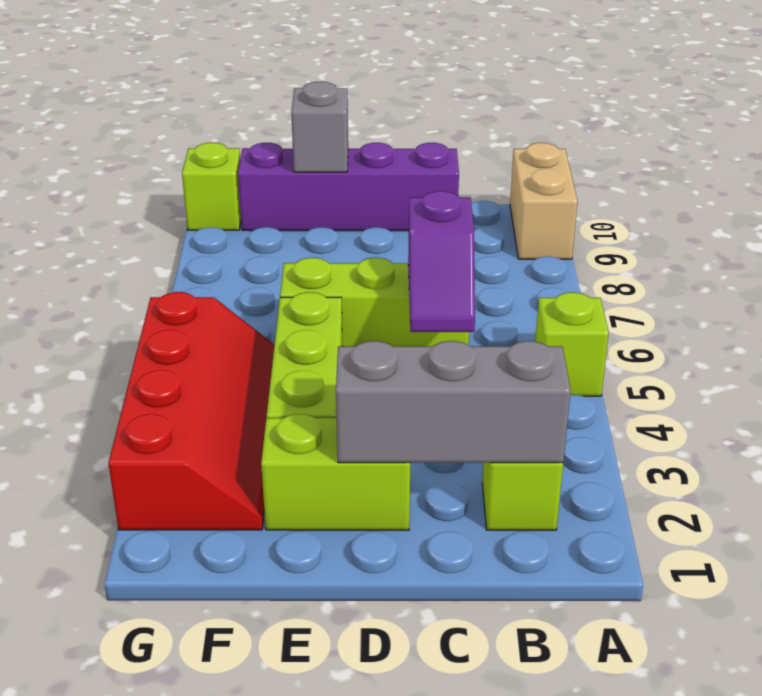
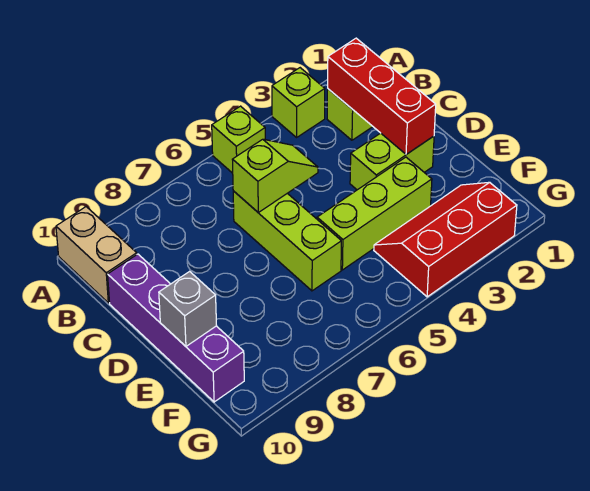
tan brick A9:A10 level 1 -> tan brick A10:B10 level 1
grey brick B2:D2 level 2 -> red brick B2:D2 level 2
purple slope C5:C6 level 2 top 6 -> lime slope C5:C6 level 2 top 6
lime brick D2:E2 level 1 -> lime brick D2:D3 level 1
red slope F2:G5 level 1 top G -> red slope F2:G4 level 1 top G
lime brick G10 level 1 -> lime brick A3 level 1

